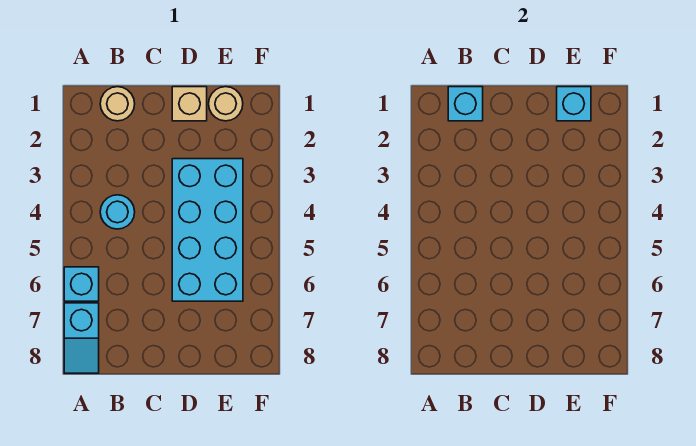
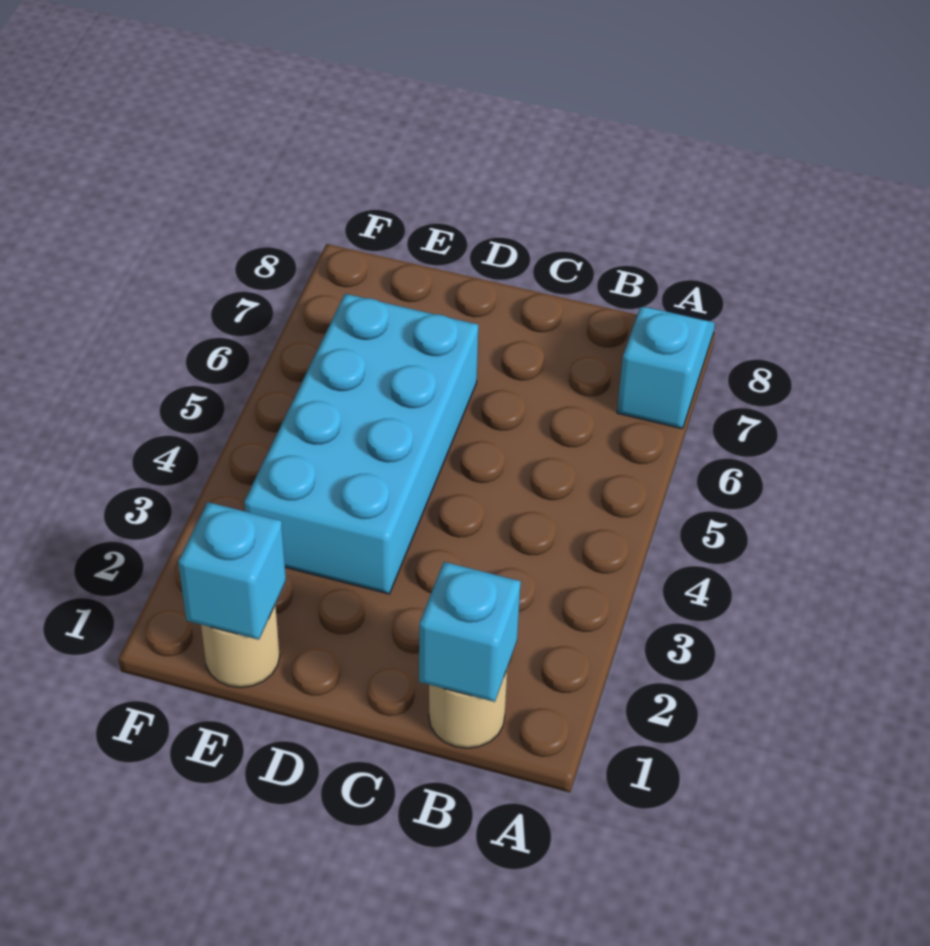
cyan brick A6 level 1 -> none
cyan round brick B4 level 1 -> none
tan brick D1 level 1 -> none

